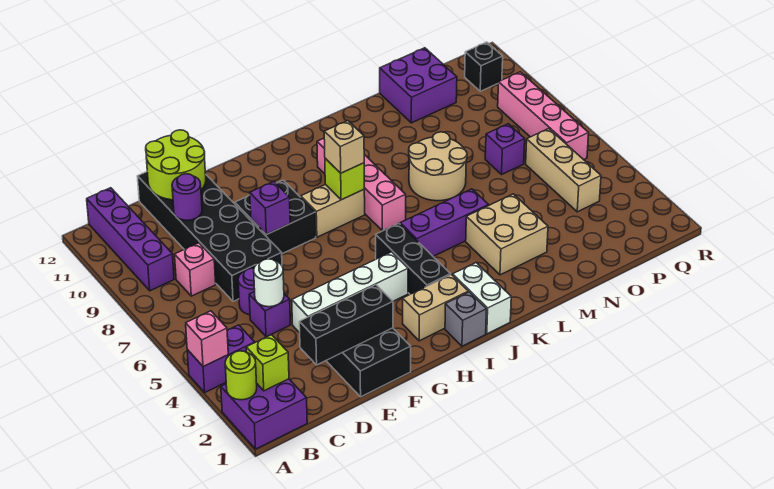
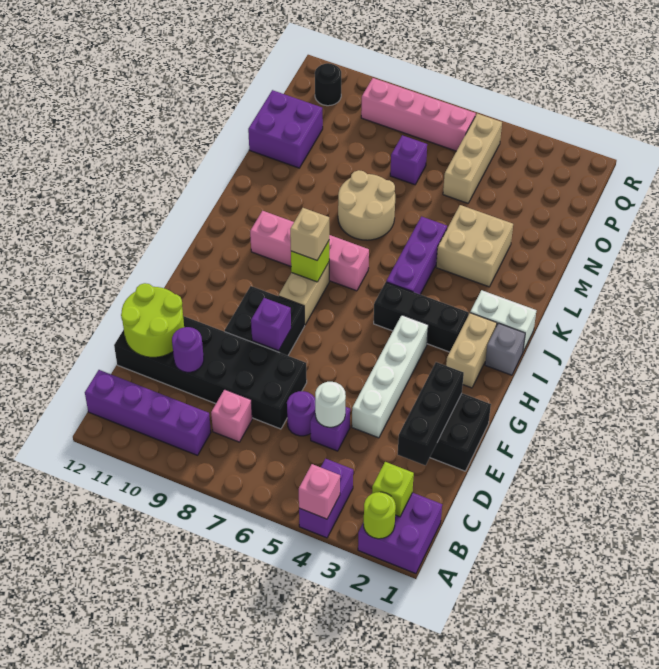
tan brick P4:P6 level 1 -> tan brick O5:Q5 level 1
black brick Q11 level 1 -> black round brick Q11 level 1

